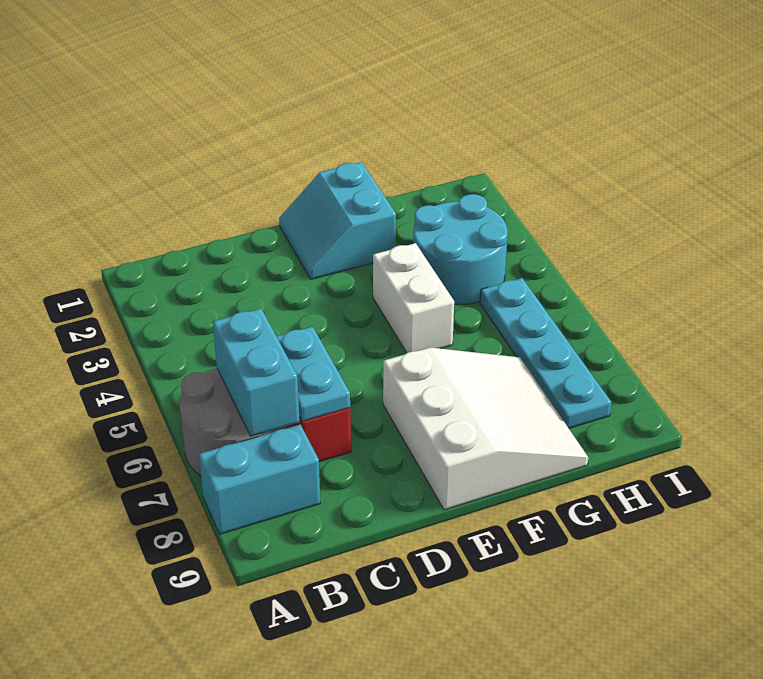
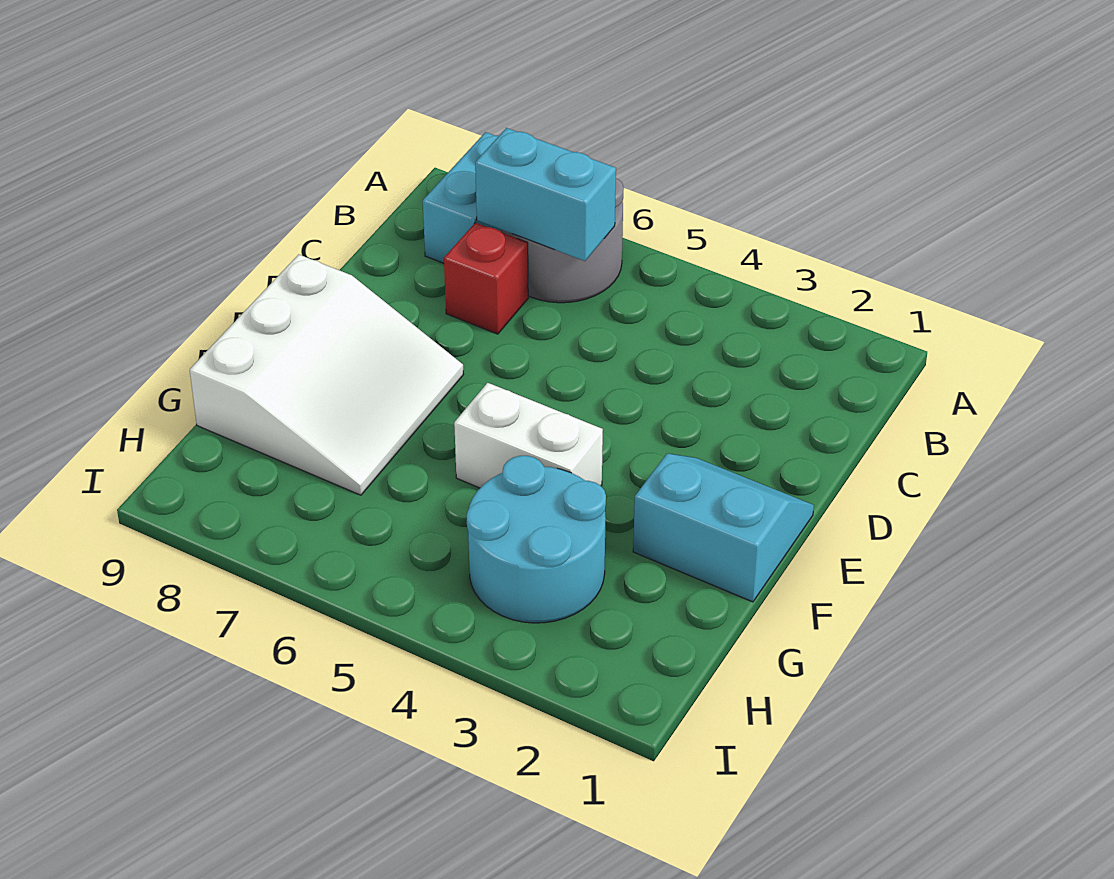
cyan plate C6:C7 level 2 -> none
white slope E7:G9 level 1 top E -> white slope E7:G9 level 1 top 9
cyan plate H5:H8 level 1 -> none

